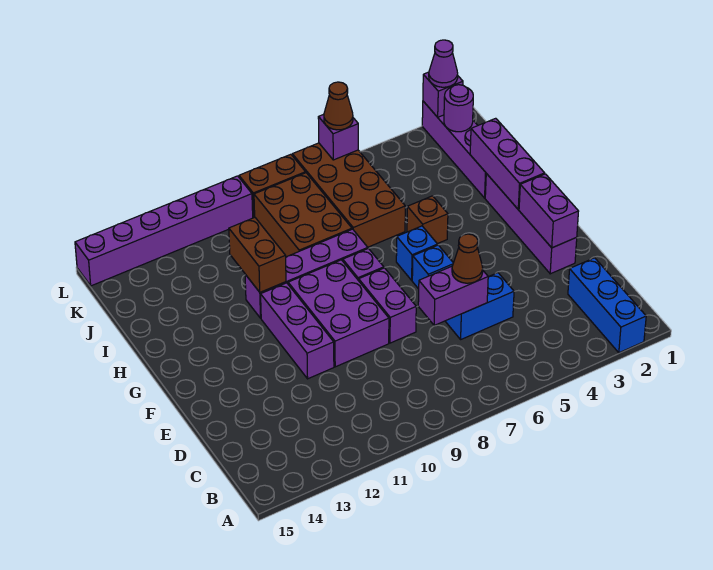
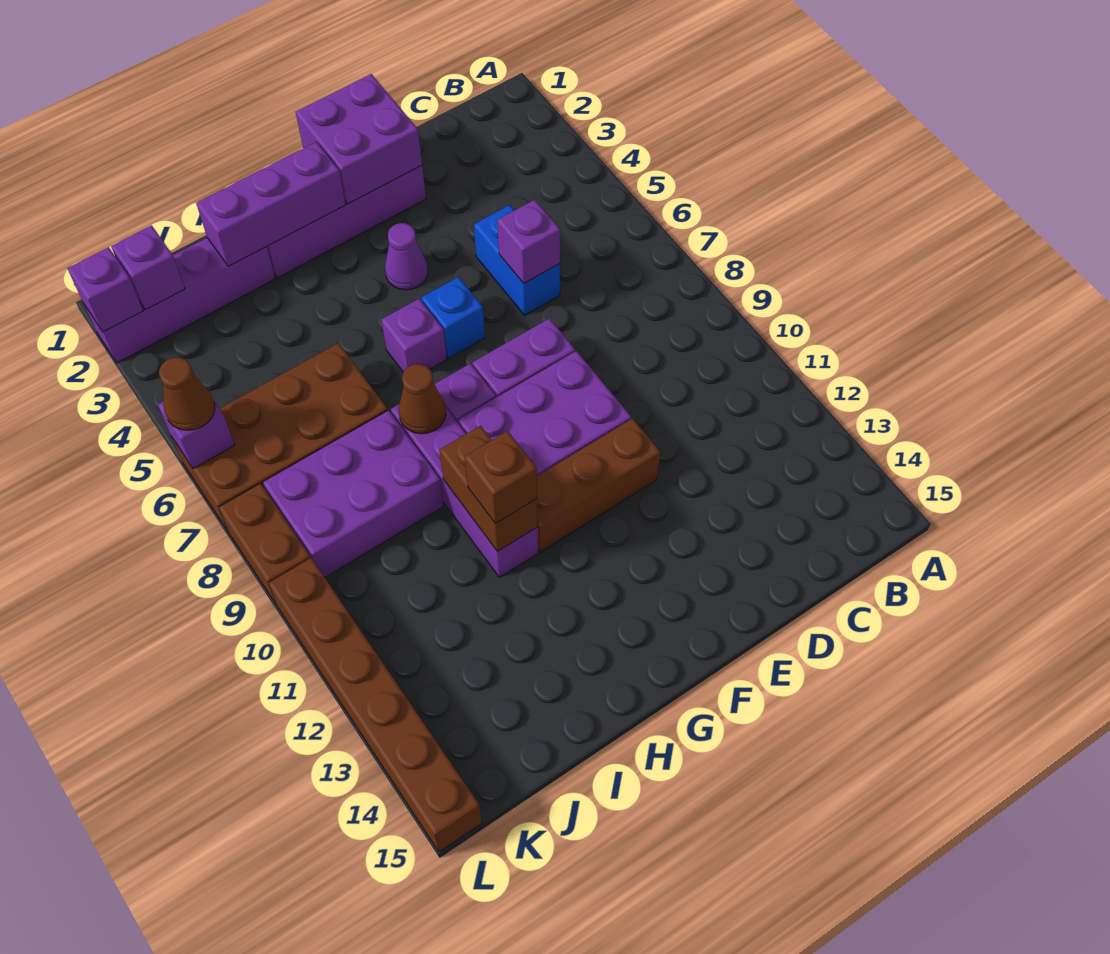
blue brick A2:C2 level 1 -> none
purple brick D6:D7 level 2 -> purple brick D6 level 2
brown cone D6 level 3 -> brown cone H8 level 2
purple brick E2:F2 level 2 -> purple brick E1:F2 level 2
purple brick E11:G11 level 1 -> brown brick E11:G11 level 1
blue brick G6 level 1 -> purple brick G6 level 1
brown brick H5 level 1 -> brown brick H11 level 3
brown brick H11:I11 level 2 -> brown brick H10:H11 level 2
brown brick I8:K9 level 1 -> purple brick I8:K9 level 1
purple round brick K2 level 2 -> purple brick K2 level 2
purple cone L2 level 3 -> purple cone F4 level 1
purple brick L10:L15 level 1 -> brown brick L10:L15 level 1

